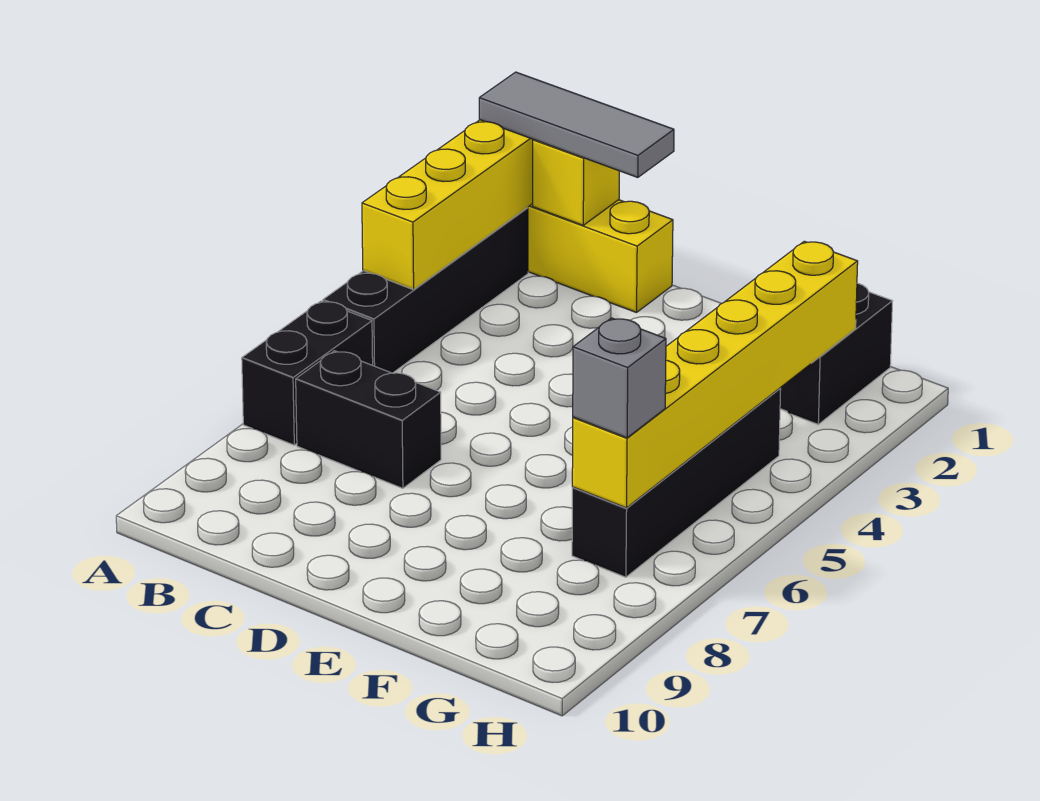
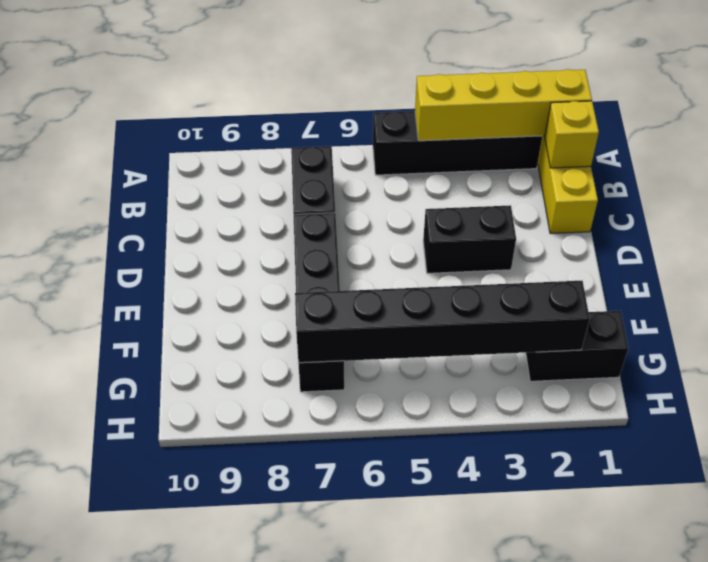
grey tile A1:C1 level 3 -> none
black brick A6:A7 level 1 -> black brick D3:D4 level 1
yellow brick G2:G7 level 2 -> black brick G2:G7 level 2
black brick G4:G7 level 1 -> black brick D7:G7 level 1
grey brick G7 level 3 -> none

